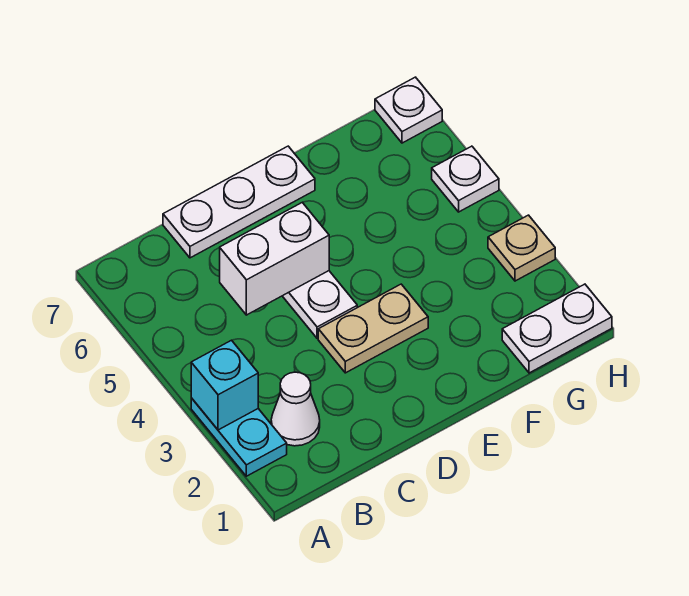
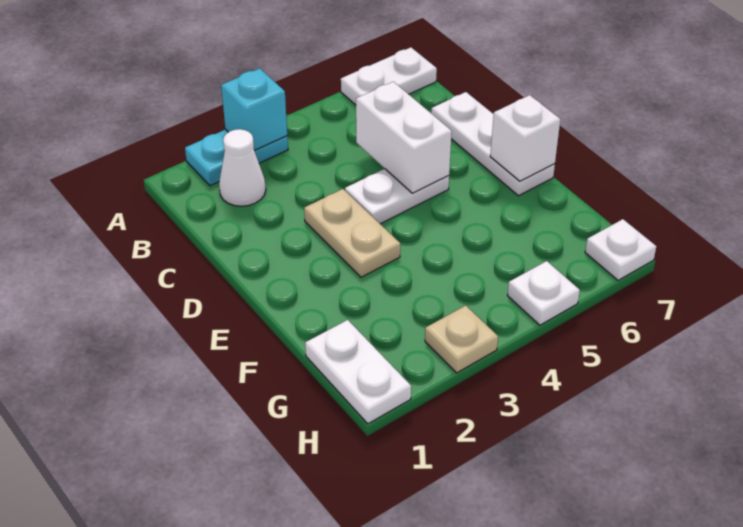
none -> white plate A6:A7 level 1
none -> white brick E7 level 2

